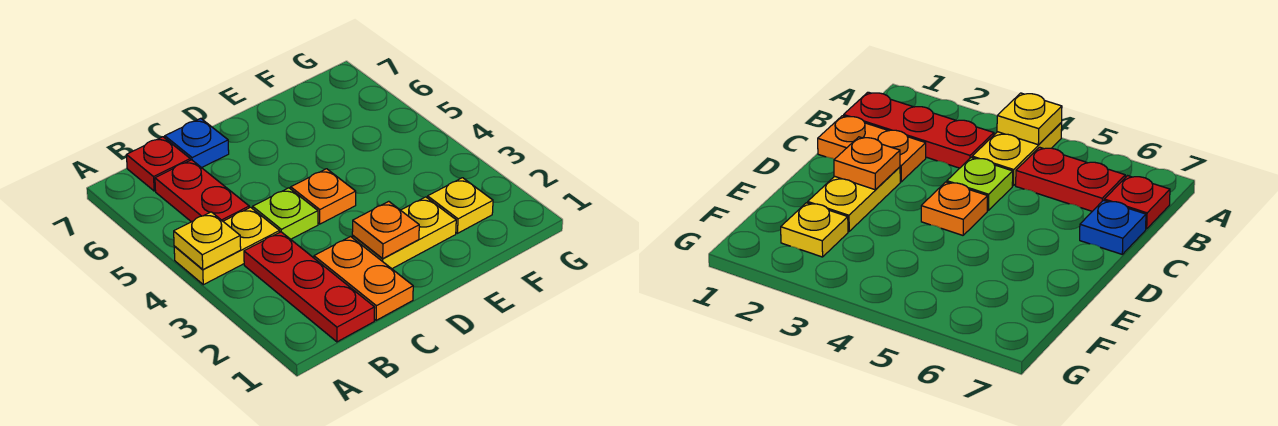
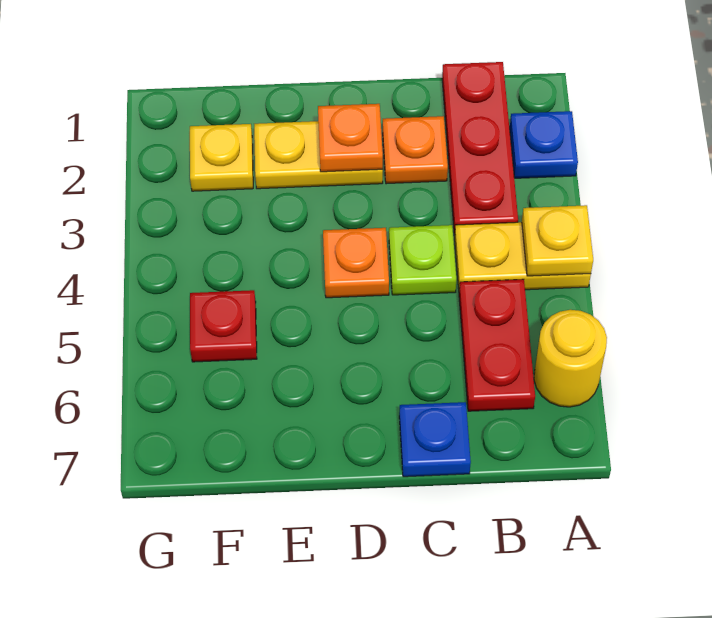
none -> blue plate A2 level 1
none -> yellow round brick A6 level 1
red plate B7 level 1 -> red plate F5 level 1
orange plate C1:C2 level 1 -> orange plate C2 level 1

